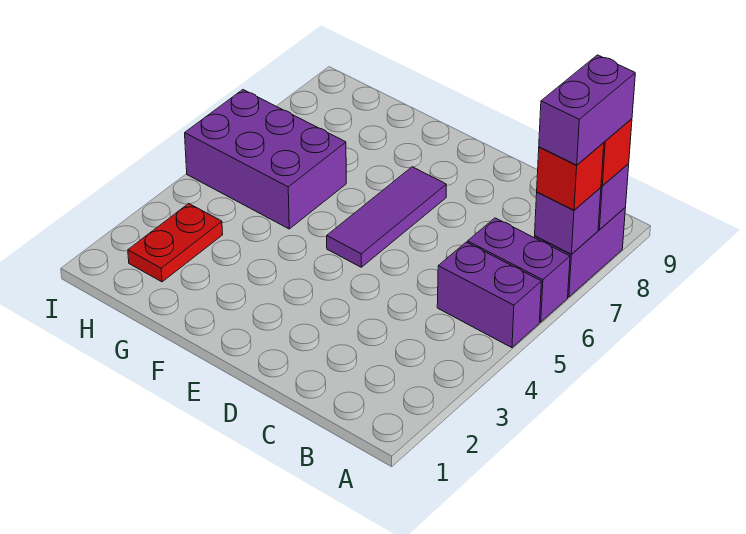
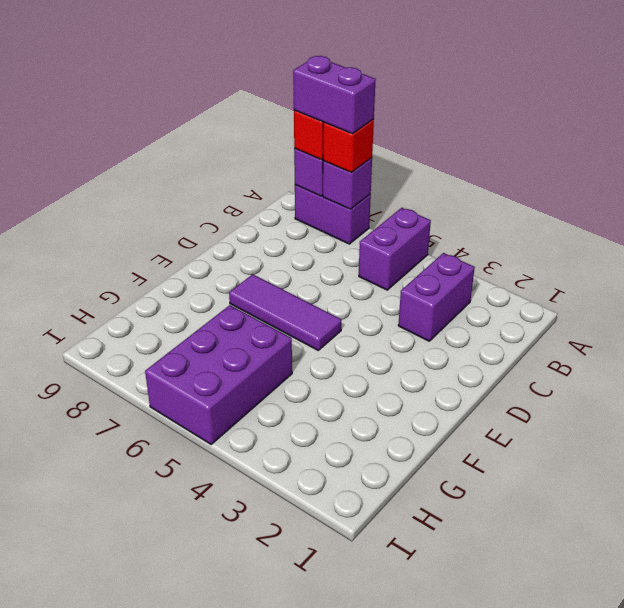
purple brick A6:B6 level 1 -> purple brick B3:C3 level 1
red plate H2:H3 level 1 -> none

